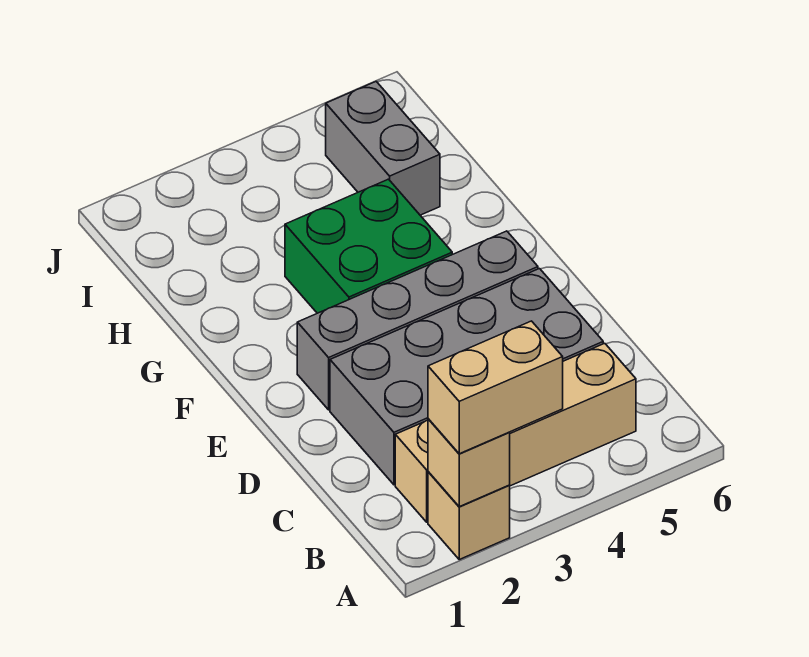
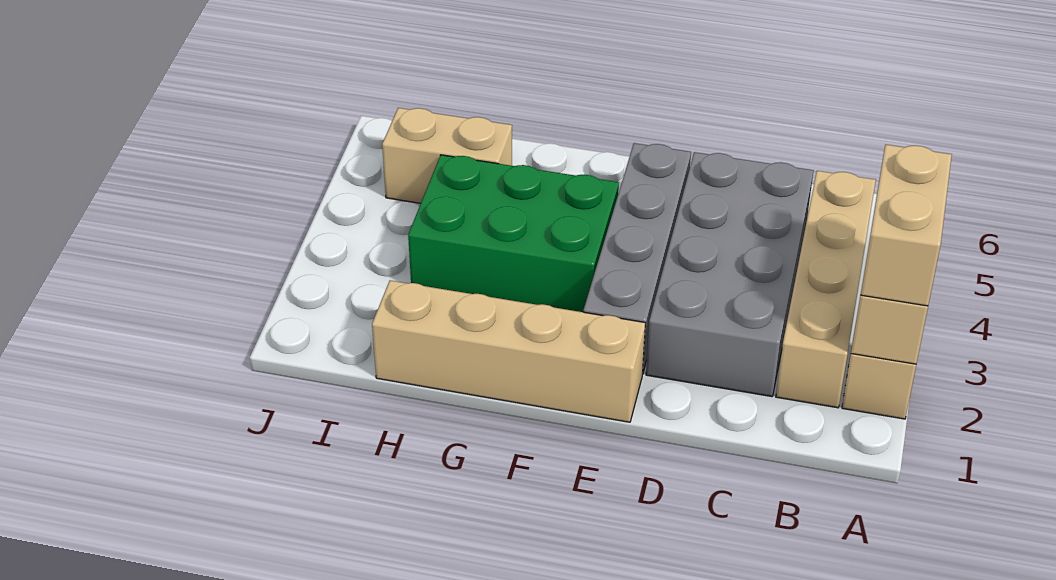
none -> tan brick E1:H1 level 1
green brick F3:G4 level 1 -> green brick F3:H4 level 1
grey brick H5:I5 level 1 -> tan brick H5:I5 level 1

